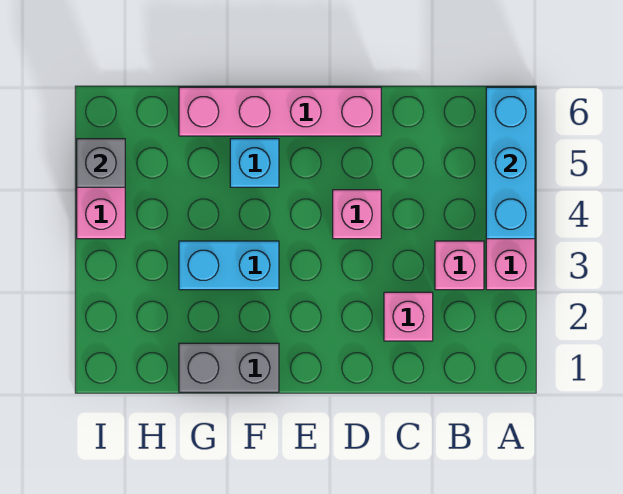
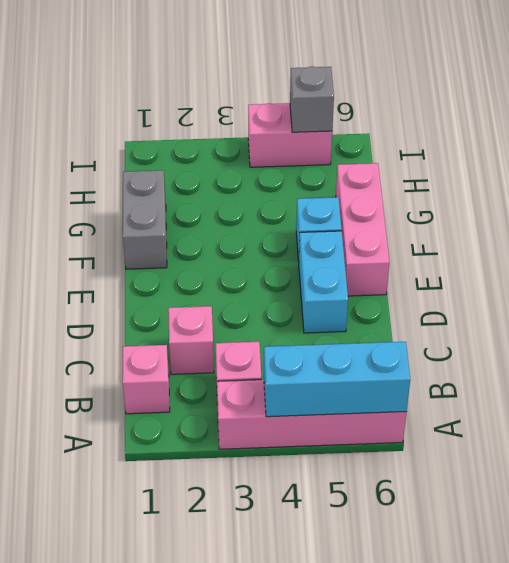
pink brick D4 level 1 -> pink brick B1 level 1
pink brick D6:G6 level 1 -> pink brick E6:G6 level 1
cyan brick F3:G3 level 1 -> cyan brick D5:E5 level 1

